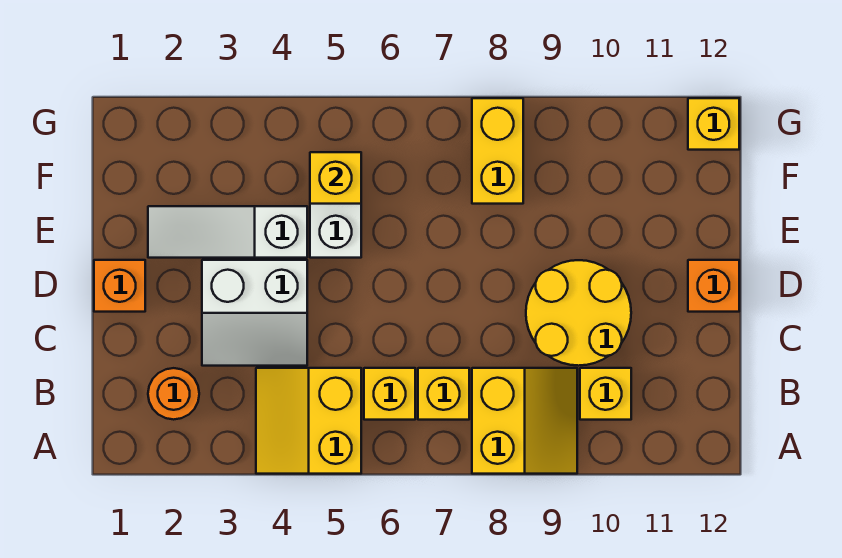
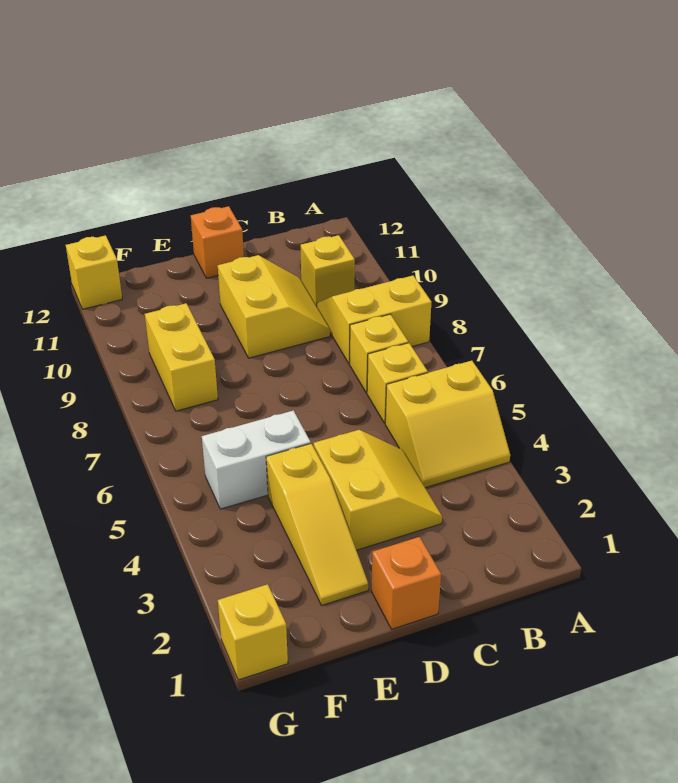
orange round brick B2 level 1 -> none
white slope C3:D4 level 1 top D -> yellow slope C3:D4 level 1 top D
yellow round brick C9:D10 level 1 -> yellow slope C9:D10 level 1 top D
white slope E2:E4 level 1 top 4 -> yellow slope E2:E4 level 1 top 4
yellow brick F5 level 2 -> yellow brick G1 level 1
yellow brick F8:G8 level 1 -> yellow brick F8:F9 level 1

